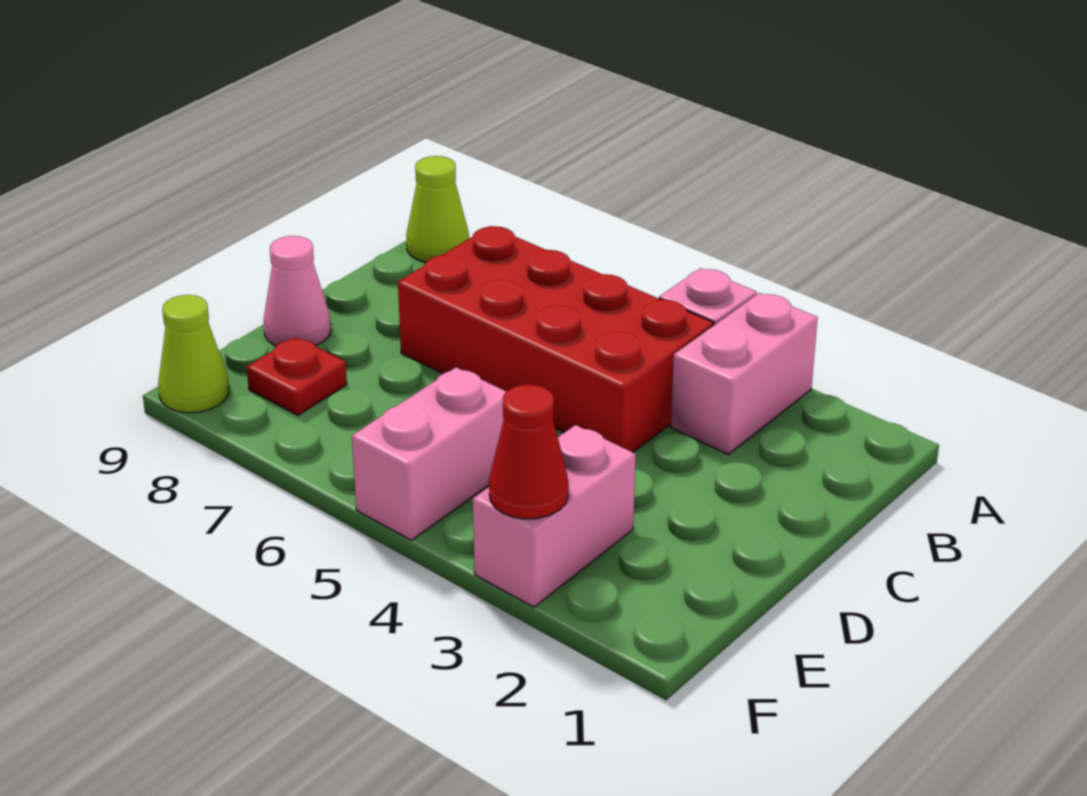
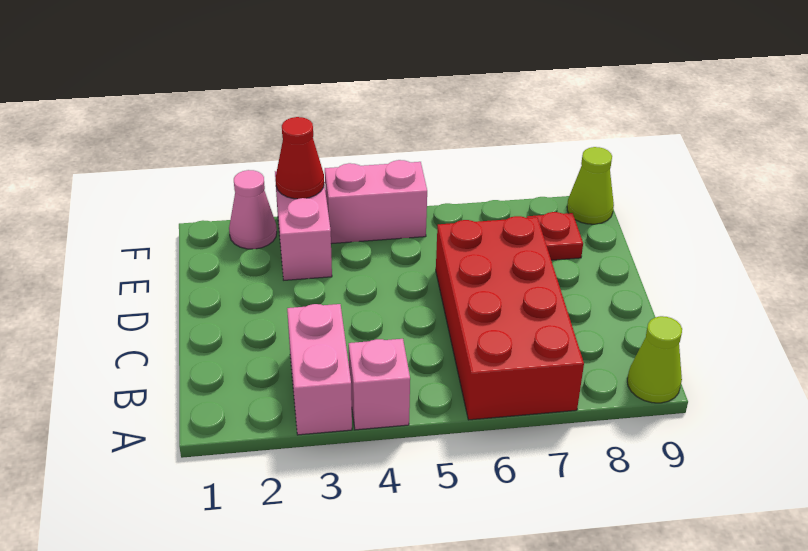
red brick B4:C7 level 1 -> red brick A6:D7 level 1
pink cone D9 level 1 -> pink cone F2 level 1
pink brick E5:F5 level 1 -> pink brick F4:F5 level 1

